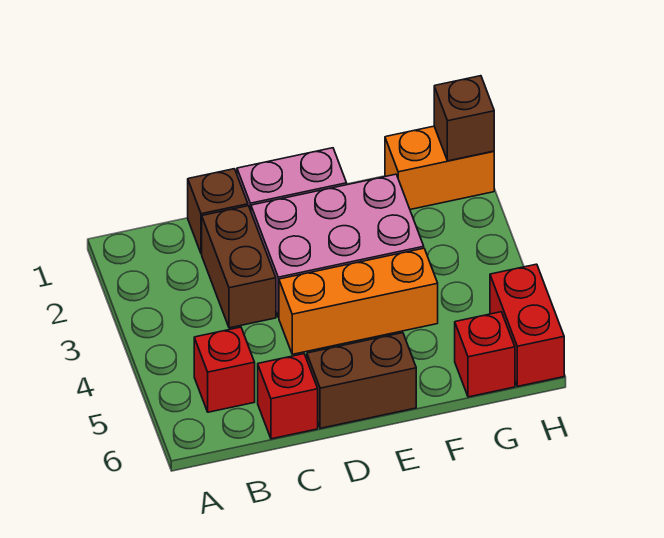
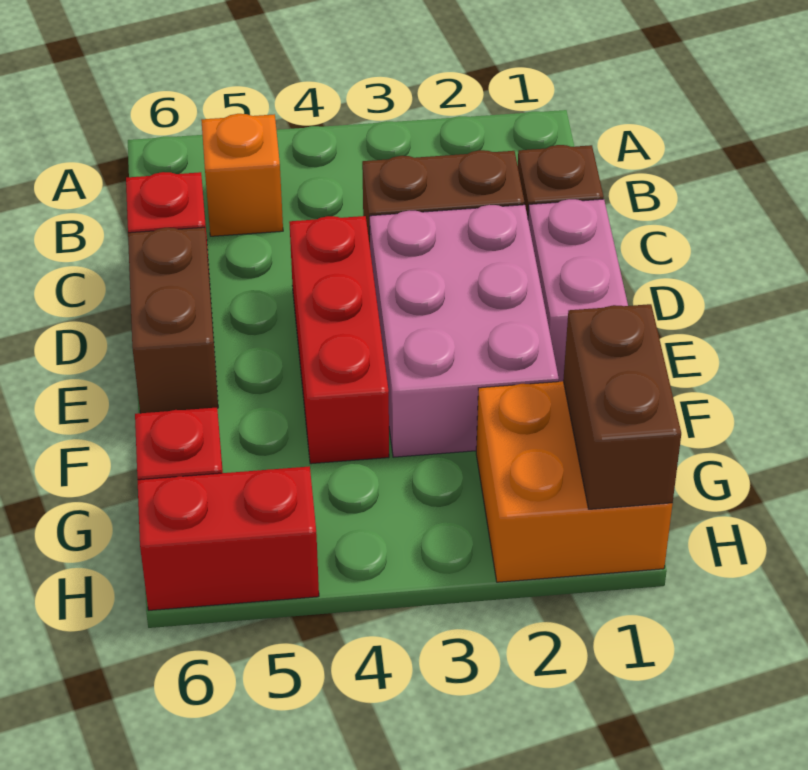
red brick B5 level 1 -> orange brick B5 level 1
orange brick D4:F4 level 1 -> red brick D4:F4 level 1
orange brick G1:H1 level 1 -> orange brick G1:H2 level 1
brown brick H1 level 2 -> brown brick G1:H1 level 2

